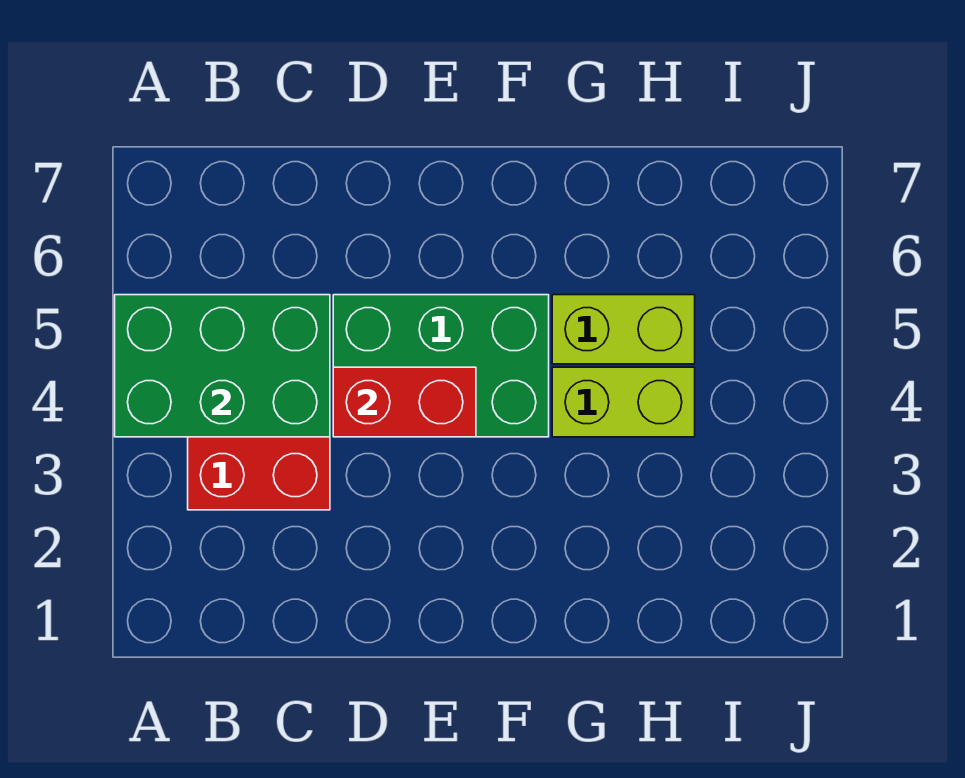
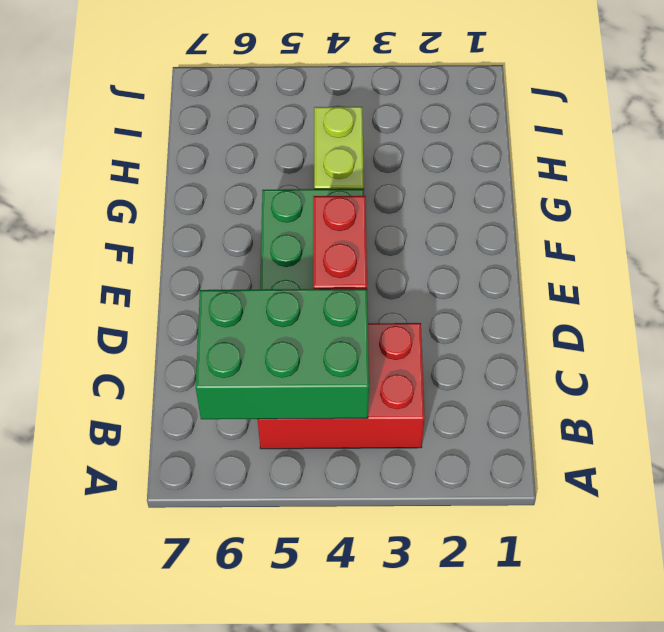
green brick A4:C5 level 2 -> green brick B4:C6 level 2
lime brick G5:H5 level 1 -> none

